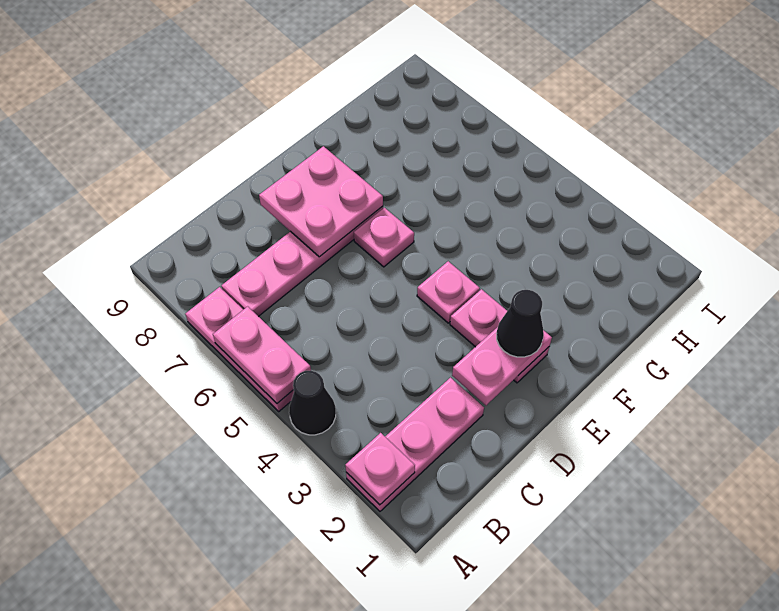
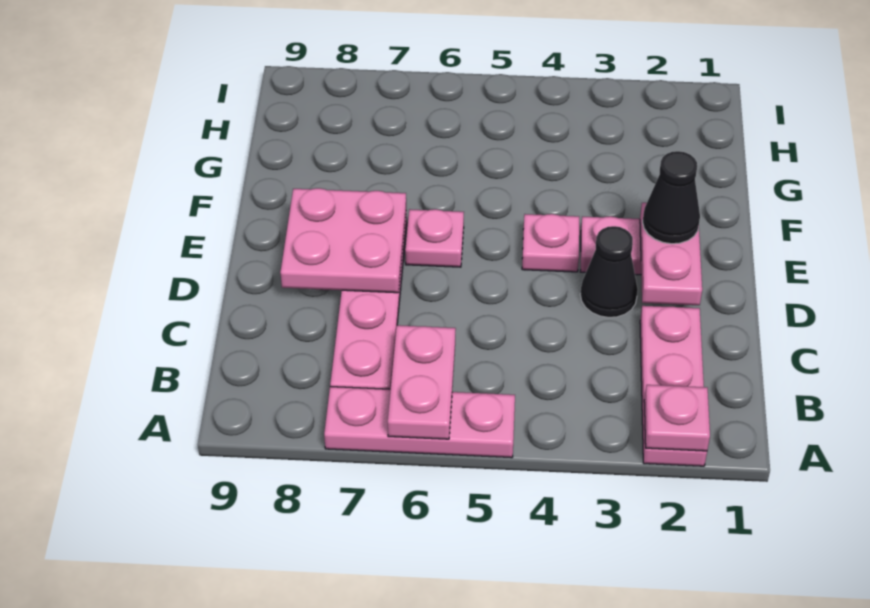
black cone A4 level 1 -> black cone D3 level 1
pink plate A5:A6 level 2 -> pink plate A6:B6 level 2

